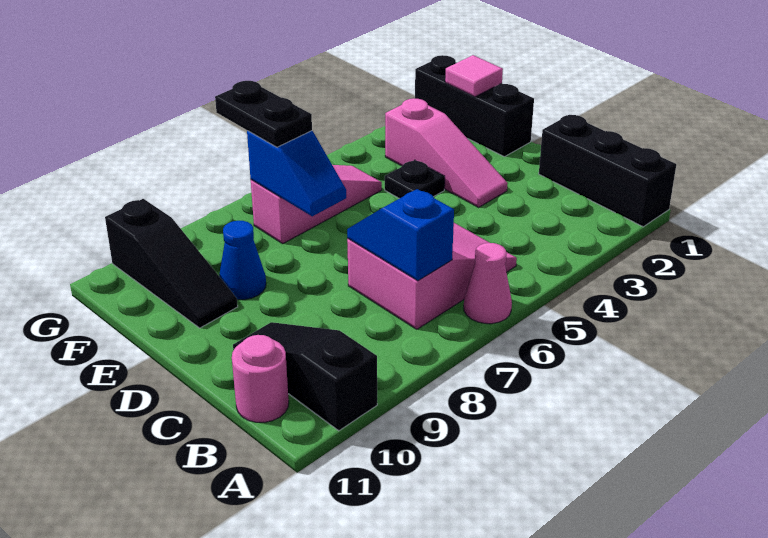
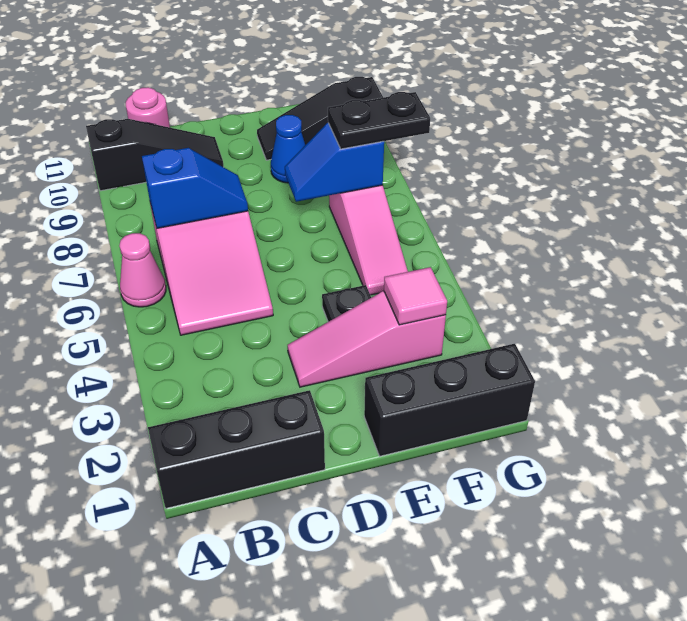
pink tile F1 level 2 -> pink tile F3 level 2

